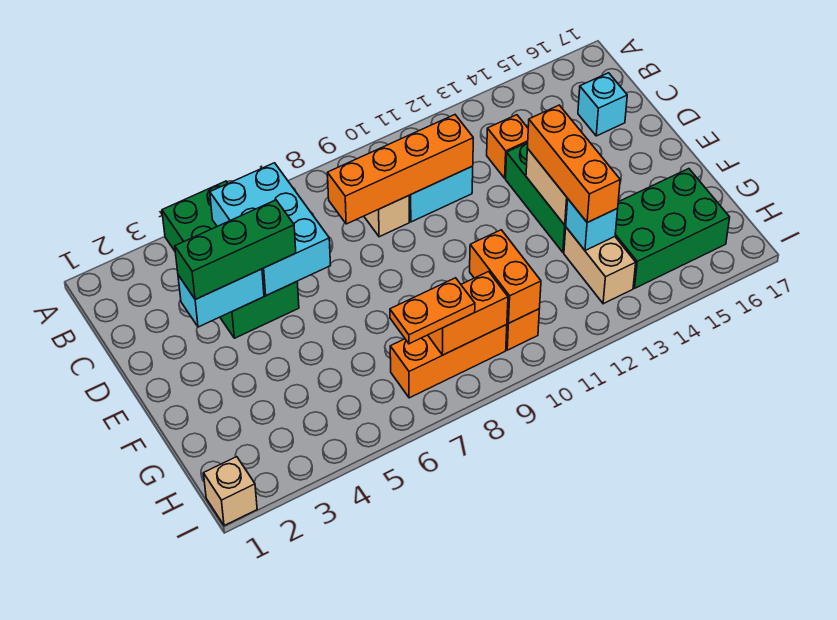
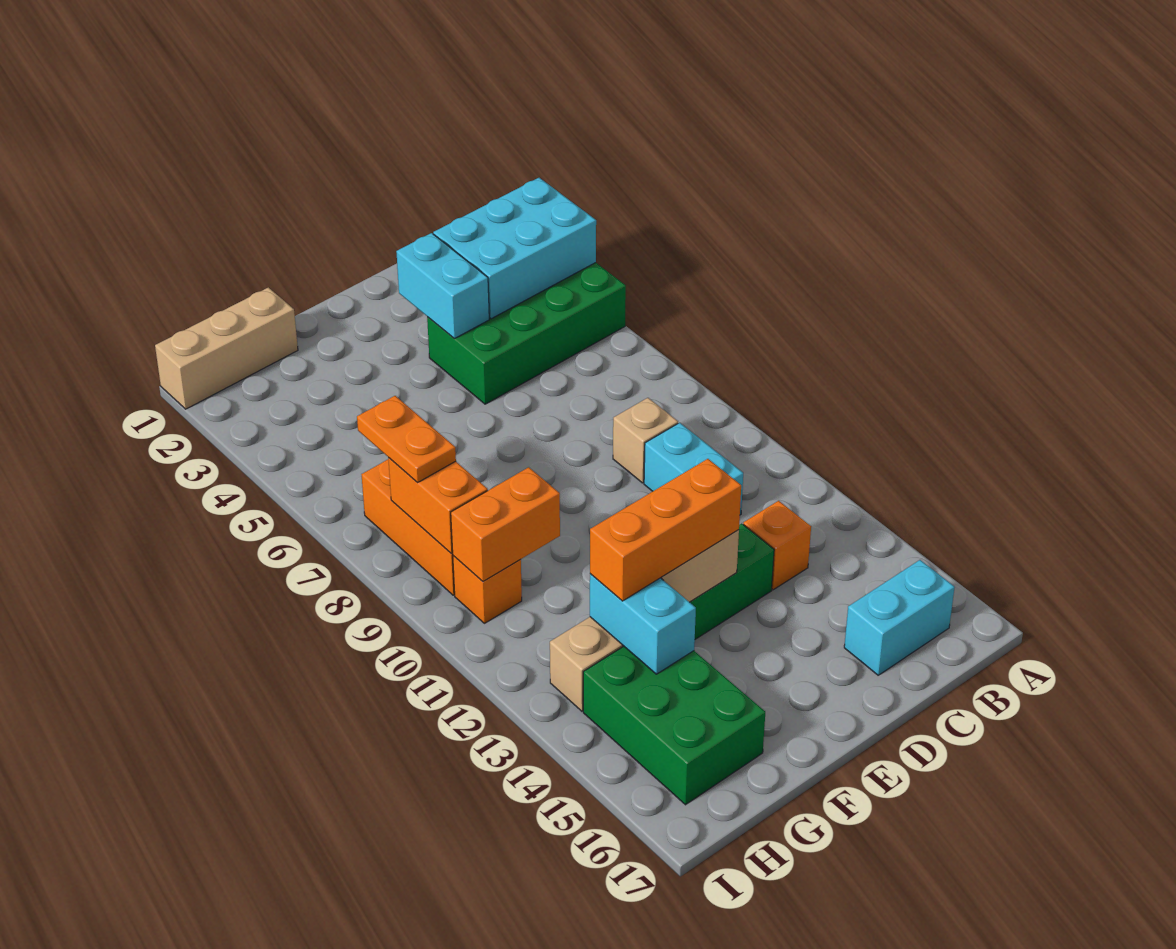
cyan brick B5:D6 level 2 -> cyan brick A3:C4 level 2
orange brick C8:C11 level 2 -> none
cyan brick C16 level 1 -> cyan brick B16:C16 level 1
green brick D3:D5 level 3 -> none
cyan brick G13 level 2 -> cyan brick G13:G14 level 2
tan brick I1 level 1 -> tan brick G1:I1 level 1

